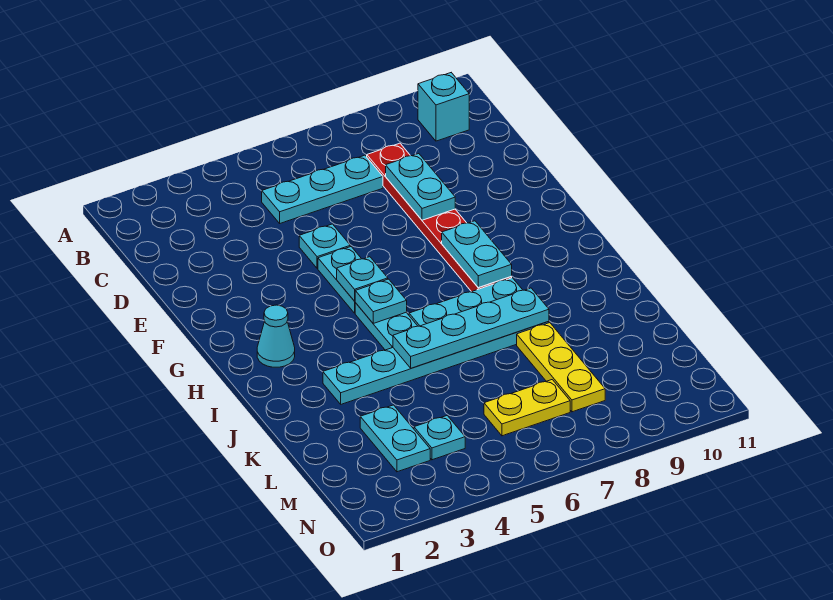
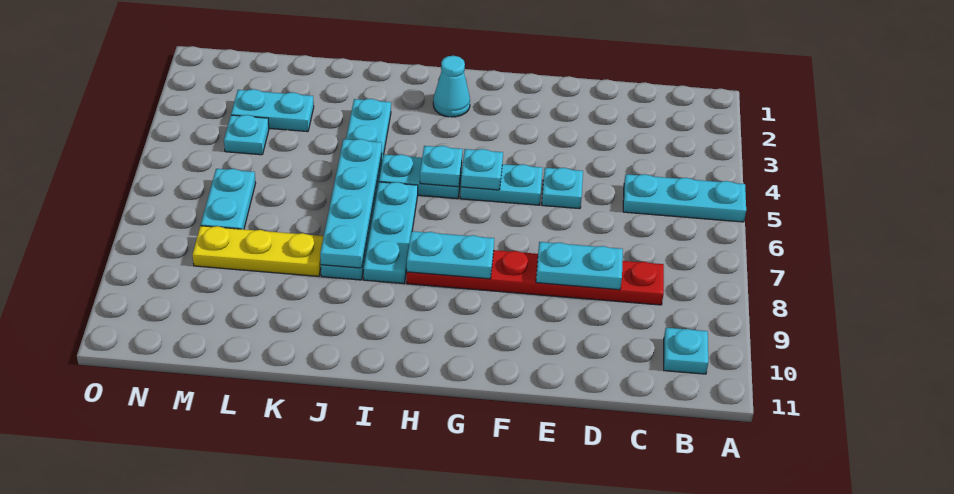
cyan brick B10 level 1 -> cyan plate B10 level 1
cyan plate C5:C7 level 1 -> cyan plate A5:C5 level 1
yellow plate M6:M7 level 1 -> cyan plate M6:M7 level 1

